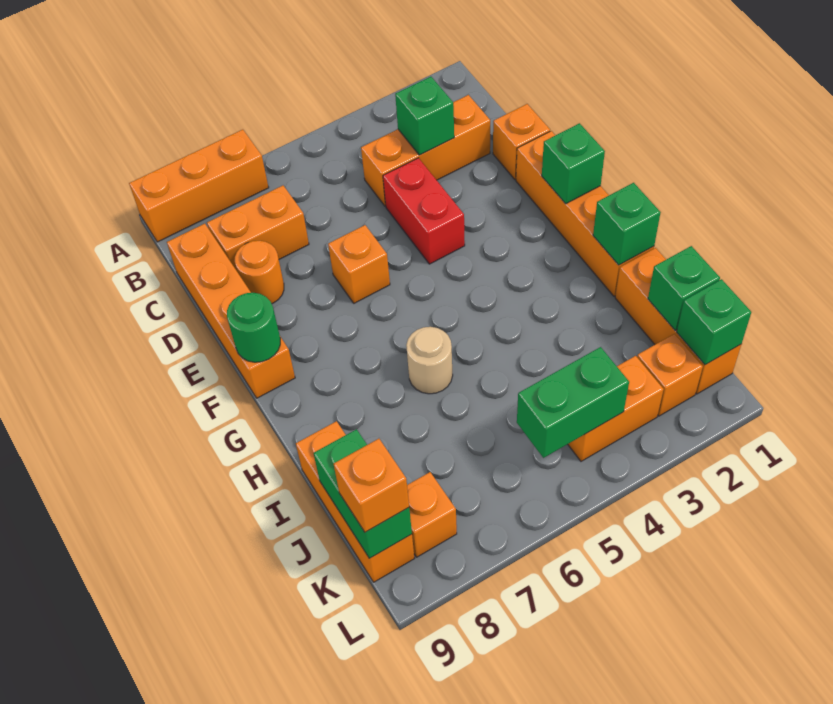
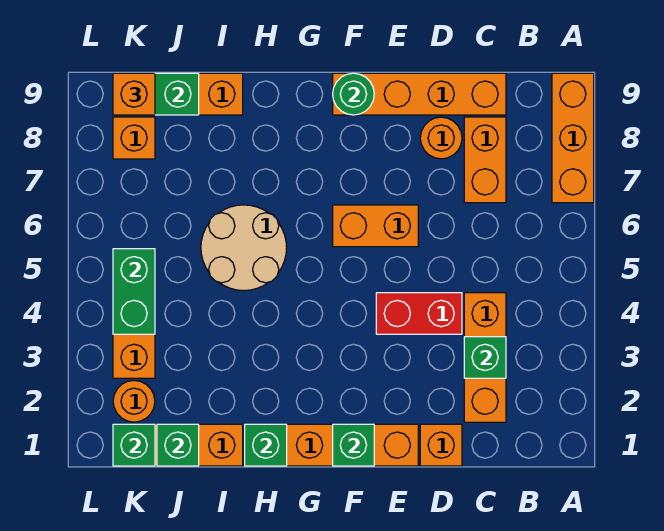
orange brick E6 level 1 -> orange brick E6:F6 level 1
tan round brick H6 level 1 -> tan round brick H5:I6 level 1
orange brick K2 level 1 -> orange round brick K2 level 1

